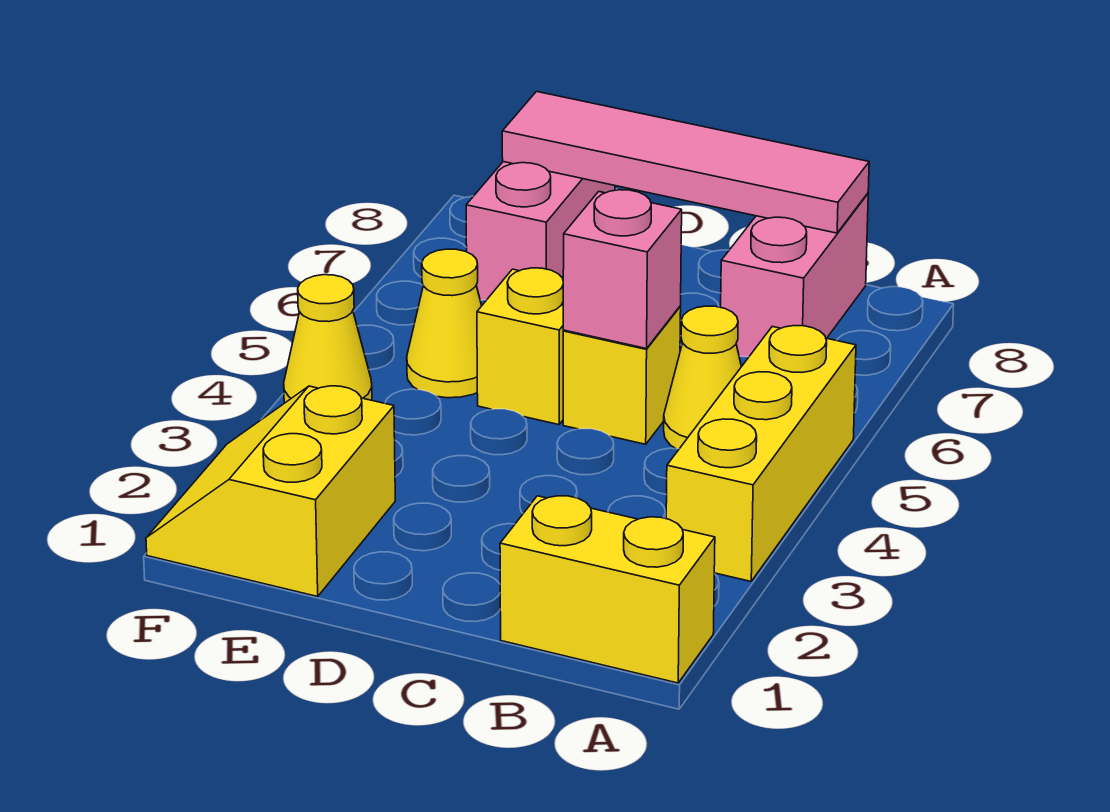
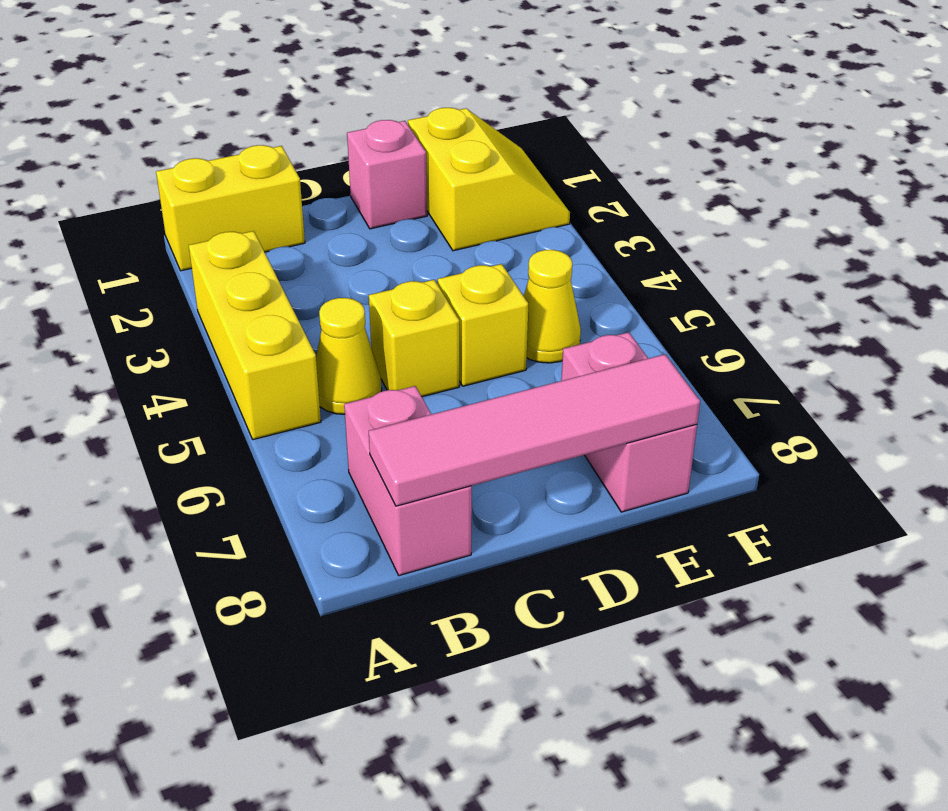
pink brick C5 level 2 -> pink brick D1 level 1
yellow cone F4 level 1 -> none

